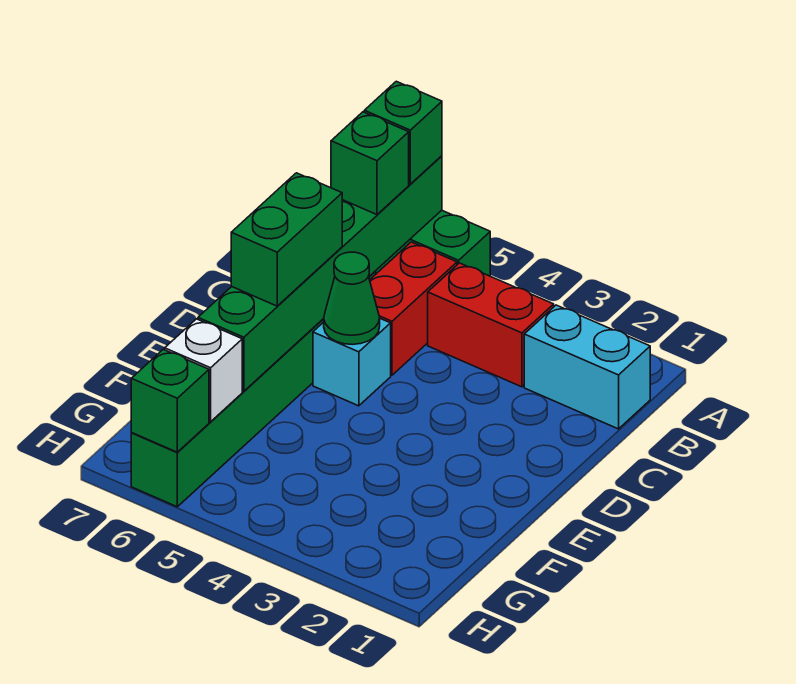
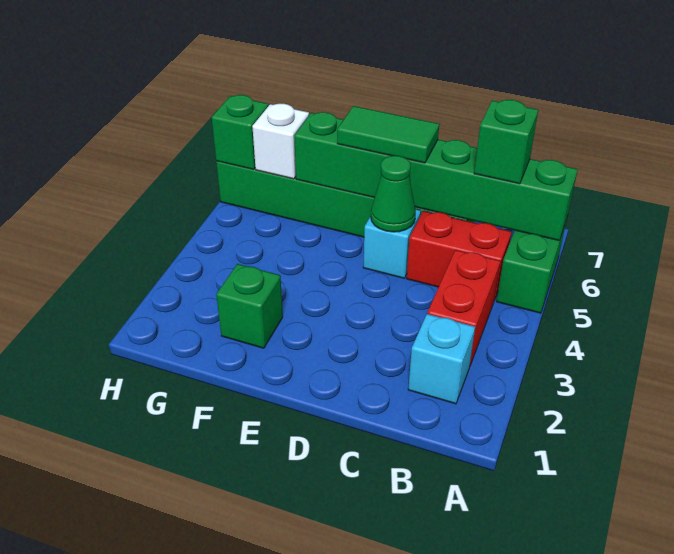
green brick A6 level 3 -> green brick F2 level 1
cyan brick B1:B2 level 1 -> cyan brick B2 level 1
green brick D6:E6 level 3 -> green tile D6:E6 level 3

